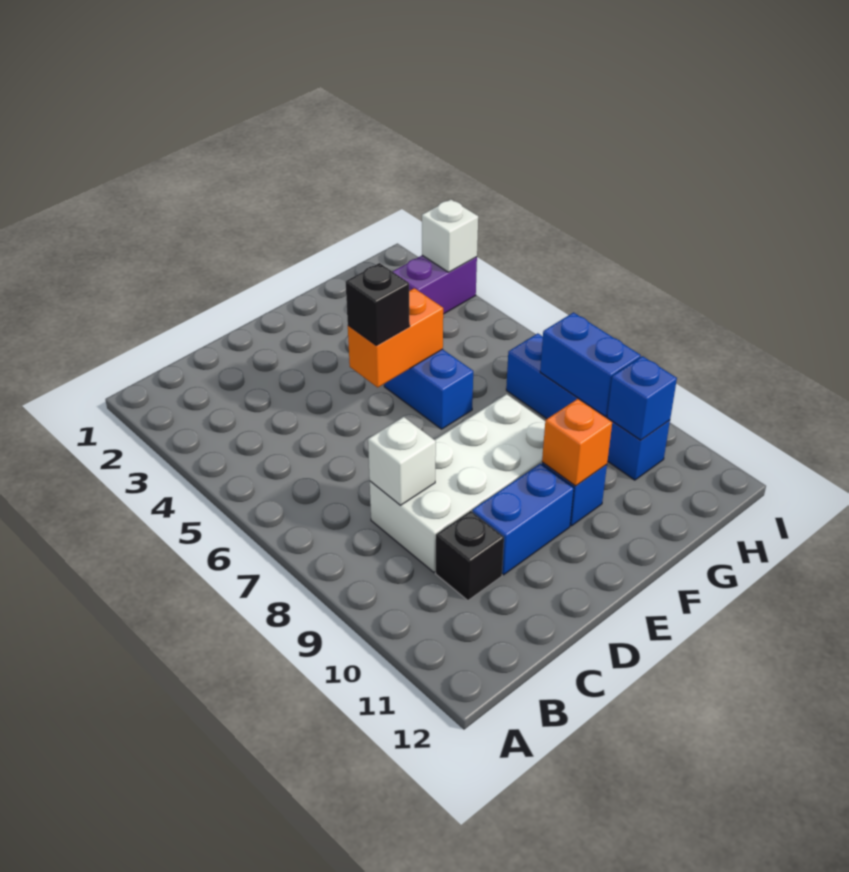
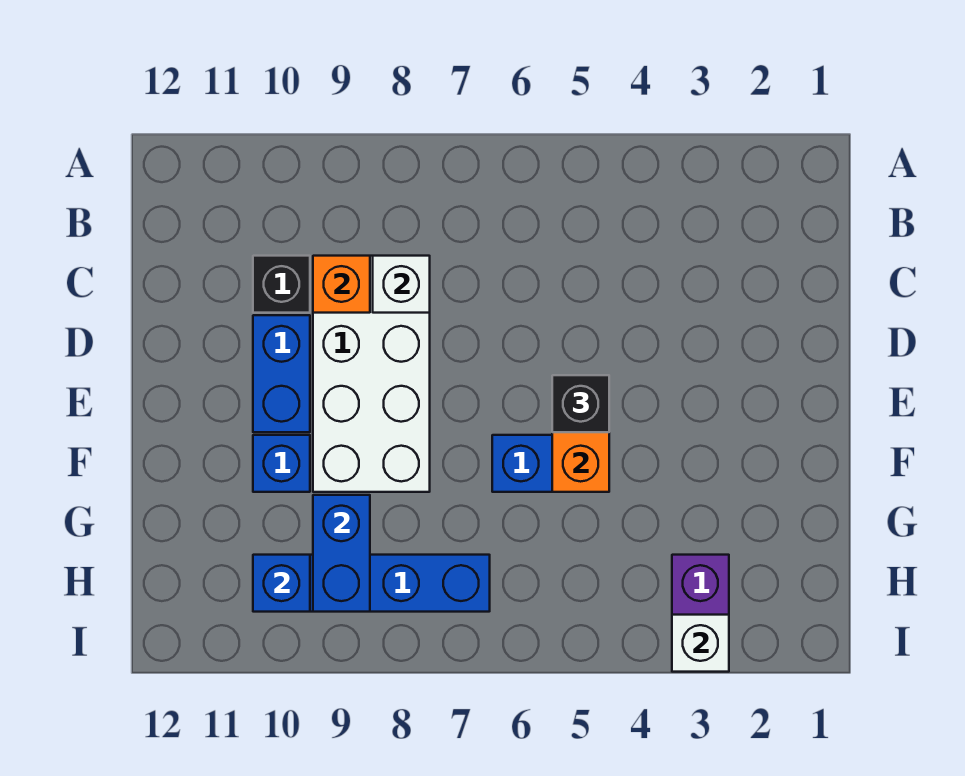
orange brick F10 level 2 -> orange brick C9 level 2
blue brick H8:H9 level 2 -> blue brick G9:H9 level 2

